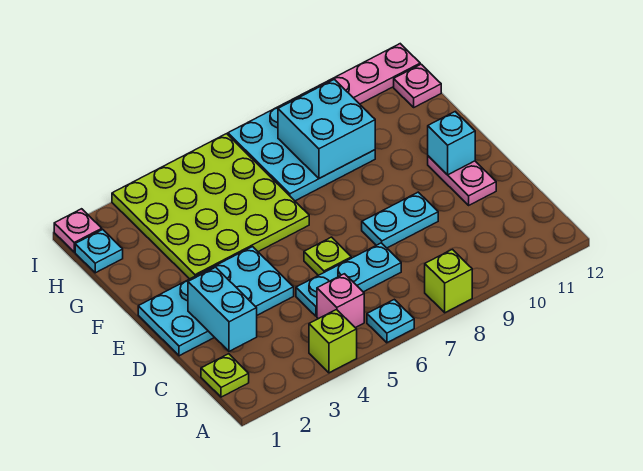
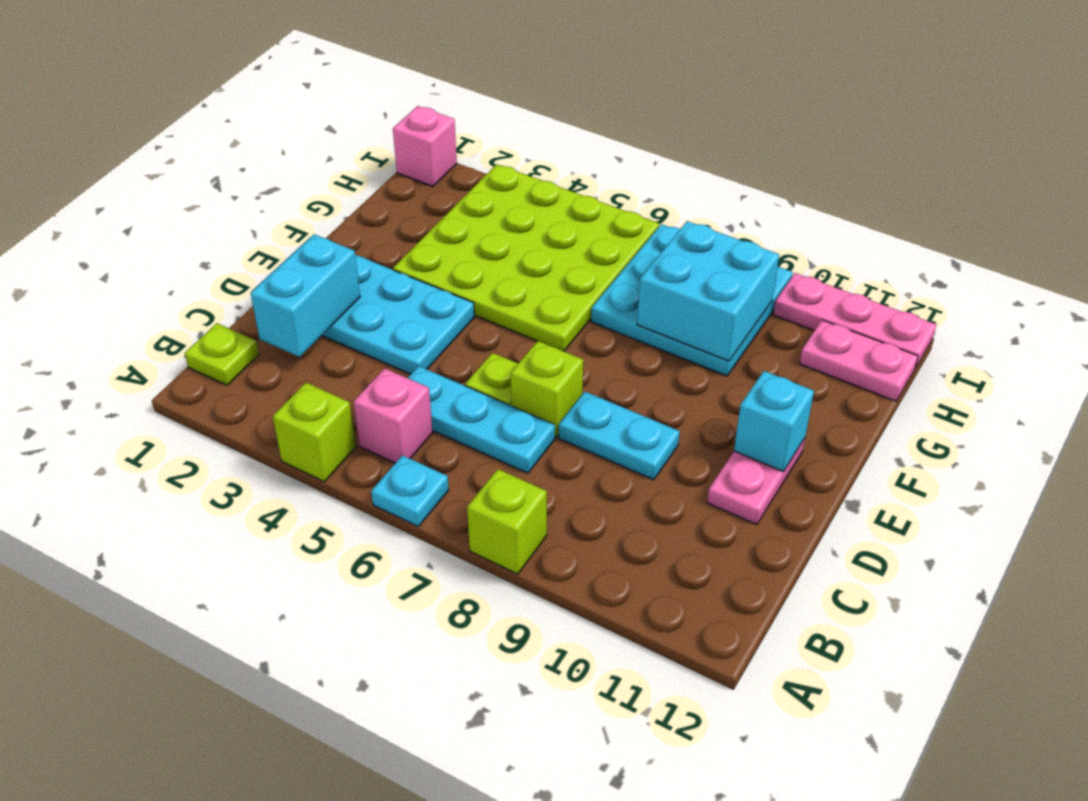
none -> lime brick D7 level 1
cyan plate H1 level 1 -> none
pink plate H12 level 1 -> pink plate H11:H12 level 1
pink plate I1 level 1 -> pink brick I1 level 1

